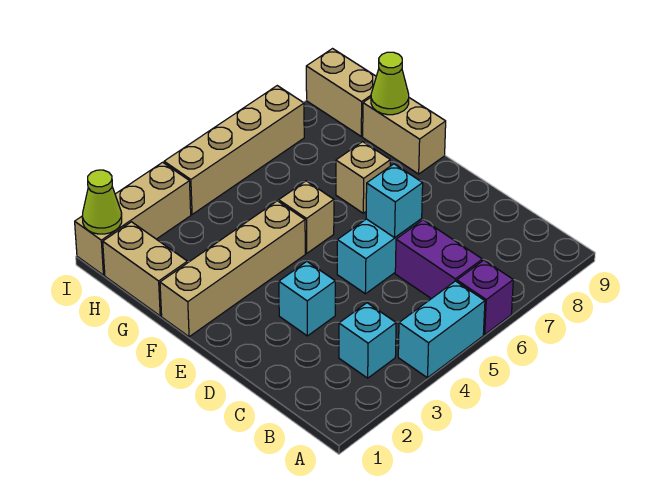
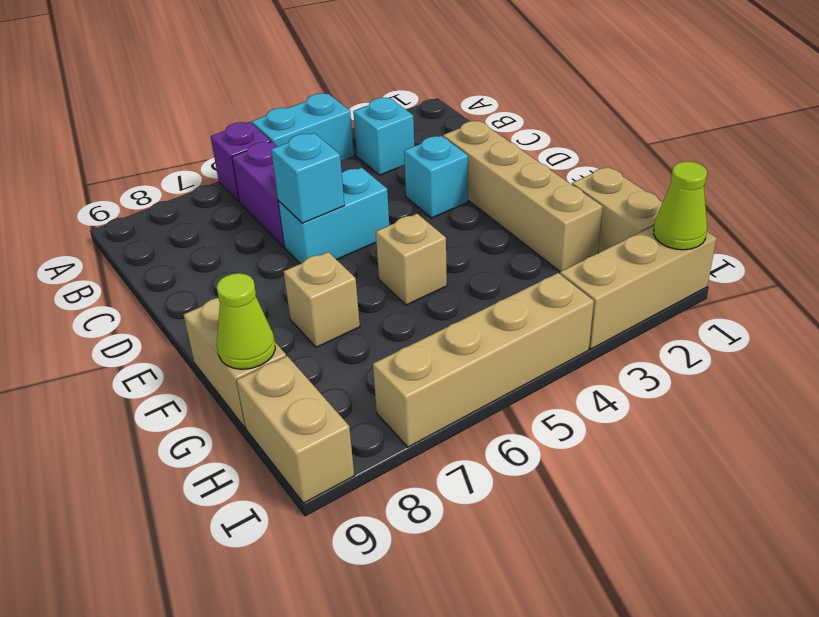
tan brick F1:F4 level 1 -> tan brick D2:G2 level 1

